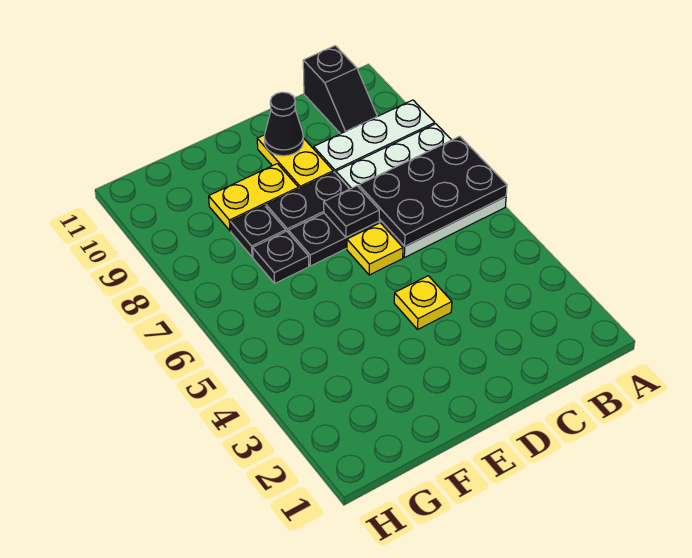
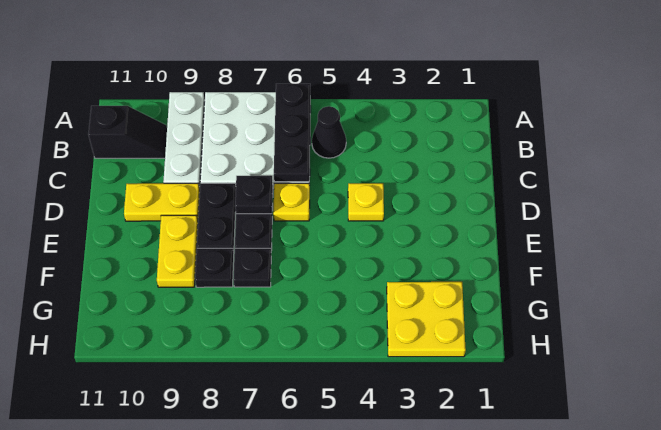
black plate A6:C7 level 2 -> black plate A6:C6 level 2
black cone D10 level 2 -> black cone B5 level 1
none -> yellow plate G2:H3 level 1

